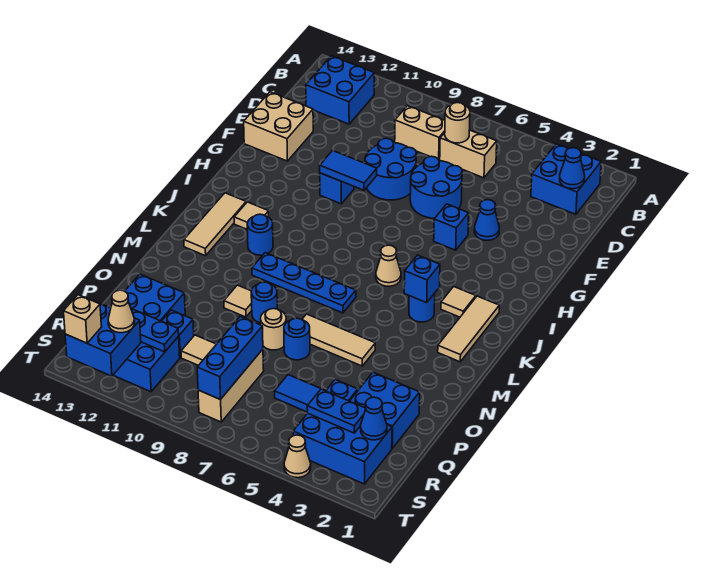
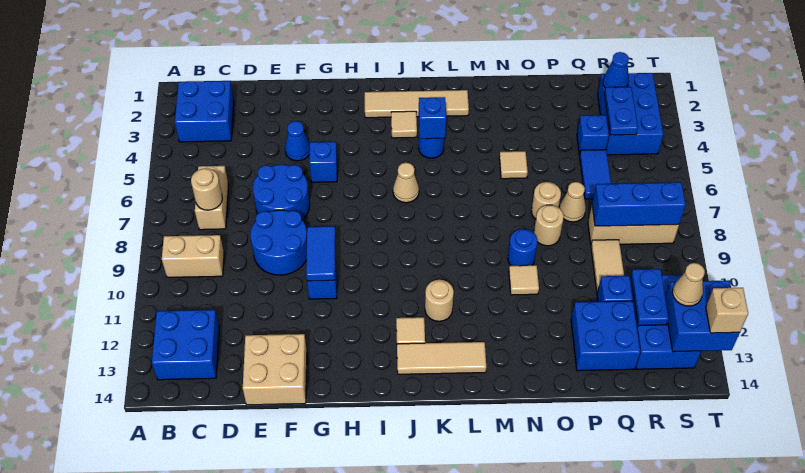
blue cone C2 level 2 -> none
tan brick C8:C9 level 1 -> tan brick B9:C9 level 1
tan tile J2:L2 level 1 -> tan tile I2:L2 level 1
blue round brick K11 level 1 -> tan round brick K11 level 1
blue plate L7:L10 level 1 -> none
tan tile N5:N7 level 1 -> tan tile N5 level 1
blue round brick O7 level 1 -> tan round brick O7 level 1
blue brick P2:Q3 level 1 -> none
tan cone T4 level 1 -> tan cone P7 level 1

